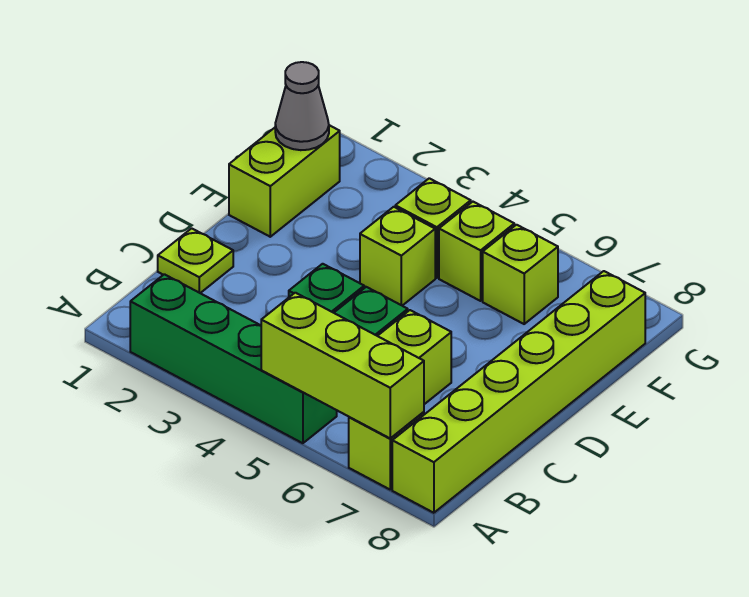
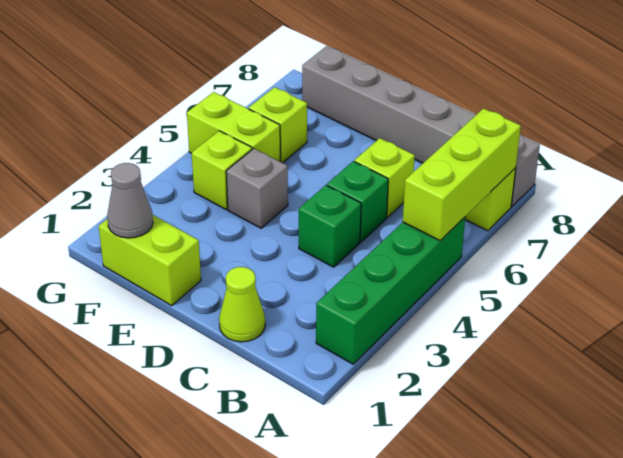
lime brick A8:F8 level 1 -> grey brick A8:F8 level 1
lime plate C1 level 1 -> lime cone C1 level 1
lime brick E4 level 1 -> grey brick E4 level 1
lime brick F5 level 1 -> lime brick F5:G5 level 1

